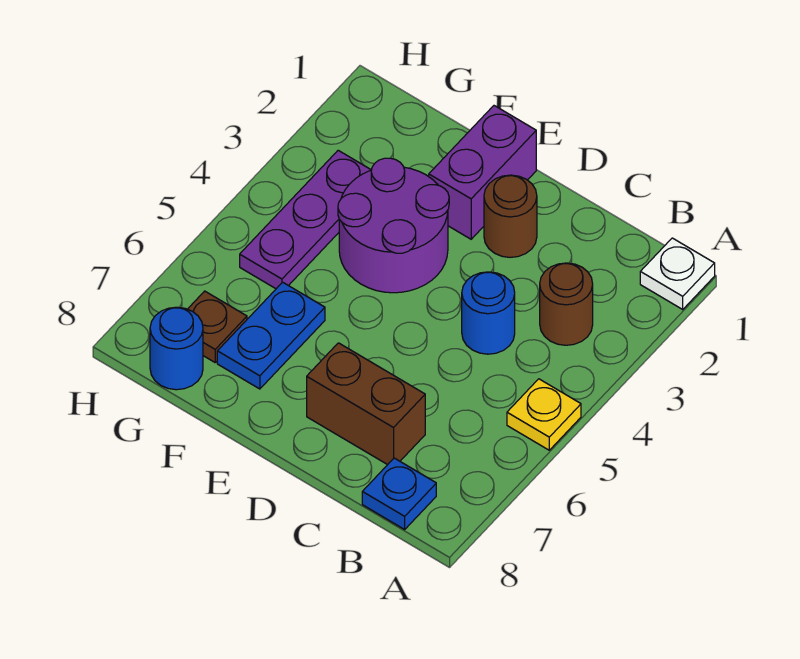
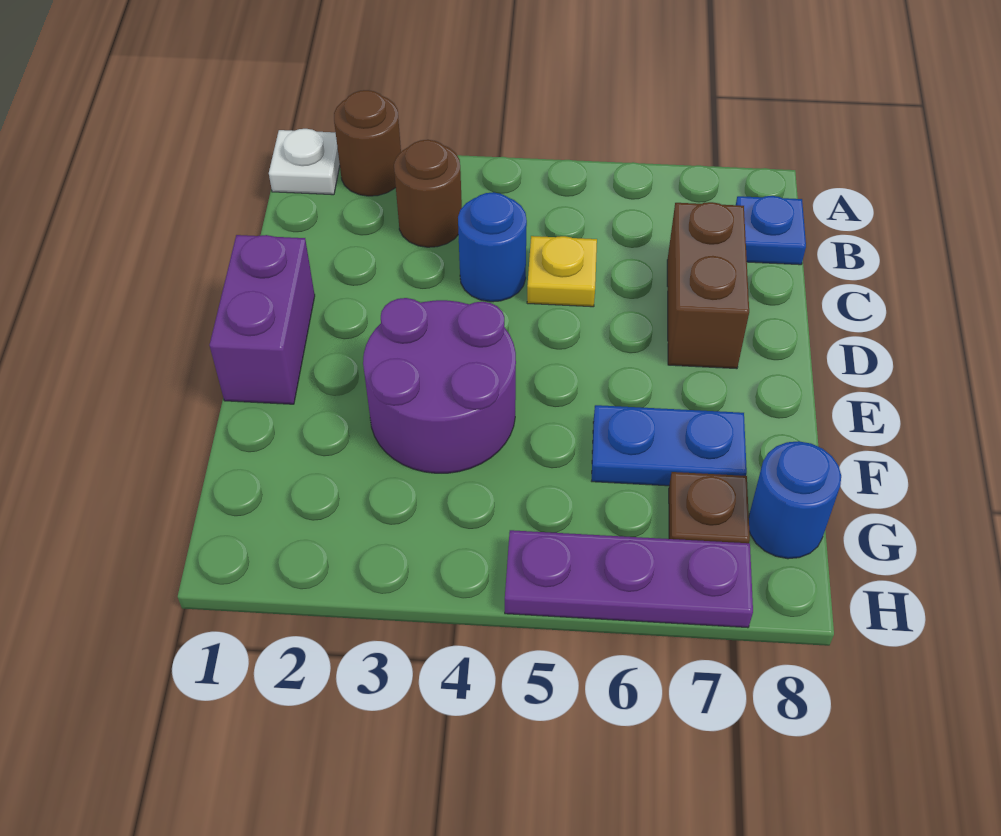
yellow plate A5 level 1 -> yellow plate C5 level 1
brown round brick D2 level 1 -> brown round brick A2 level 1
purple brick E1:E2 level 1 -> purple brick D1:E1 level 1
purple plate G3:G5 level 1 -> purple plate H5:H7 level 1

